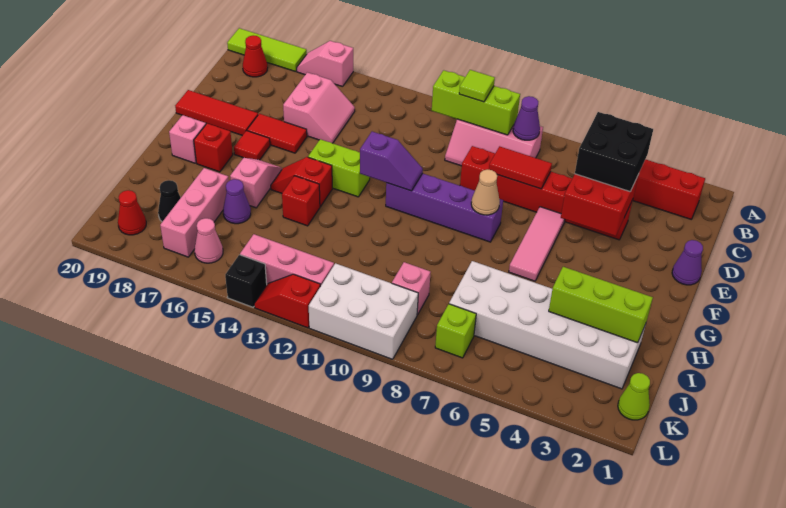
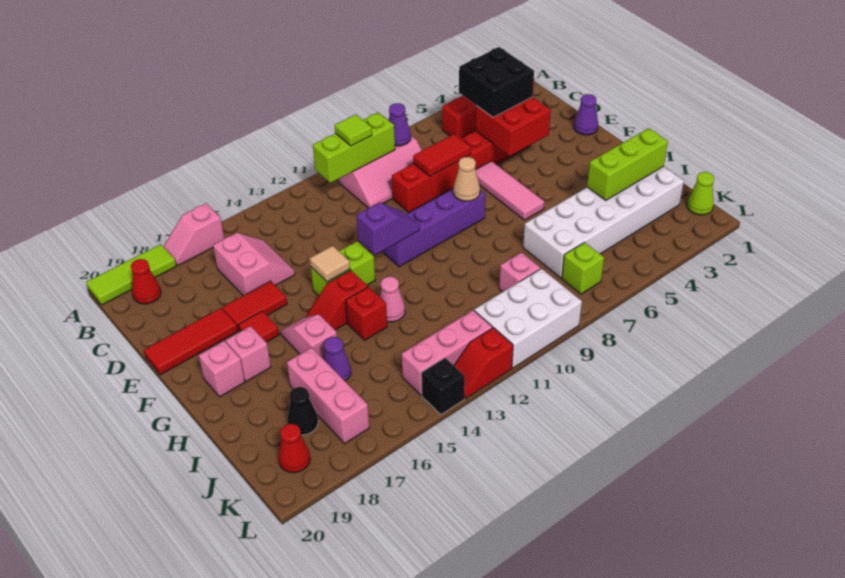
none -> tan tile F14 level 2
red brick G18 level 1 -> pink brick G18 level 1
pink cone K16 level 1 -> pink cone H13 level 1

